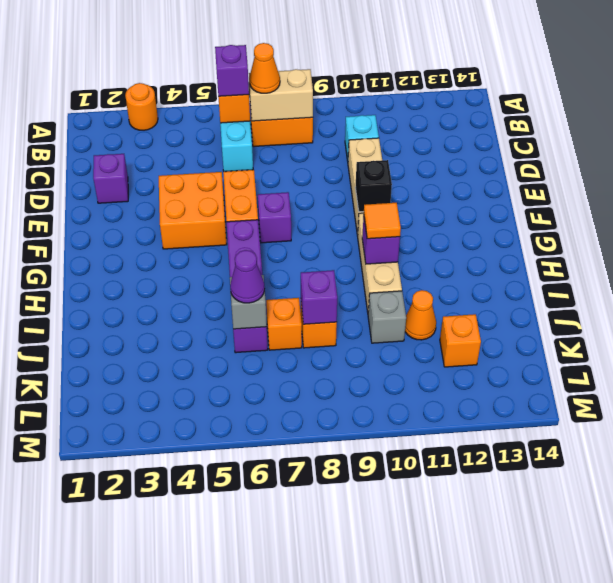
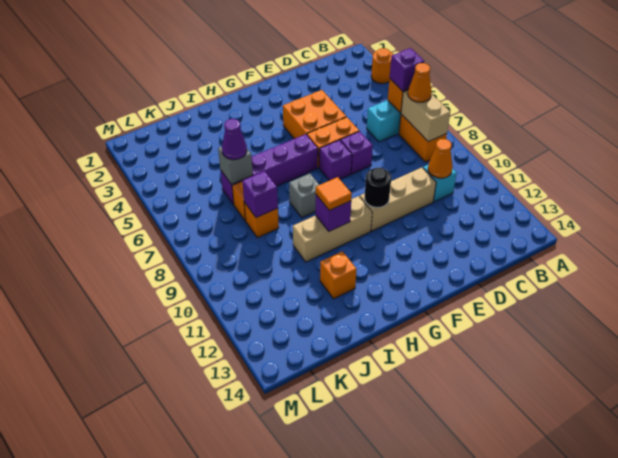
purple brick D2 level 1 -> purple brick E7 level 1
black brick F10 level 2 -> black round brick F10 level 2
grey brick J10 level 1 -> grey brick H8 level 1
orange cone J11 level 1 -> orange cone C10 level 2
orange brick K12 level 1 -> orange brick I12 level 1

